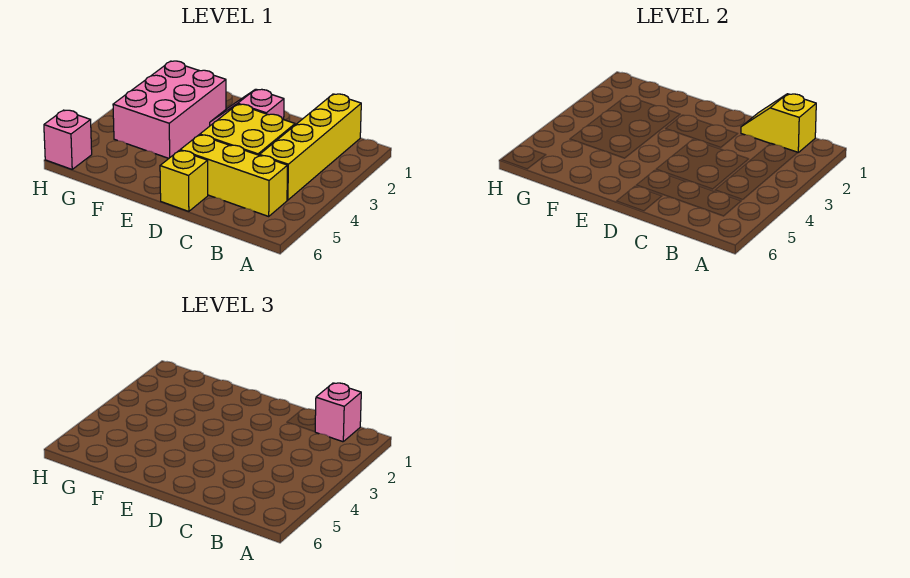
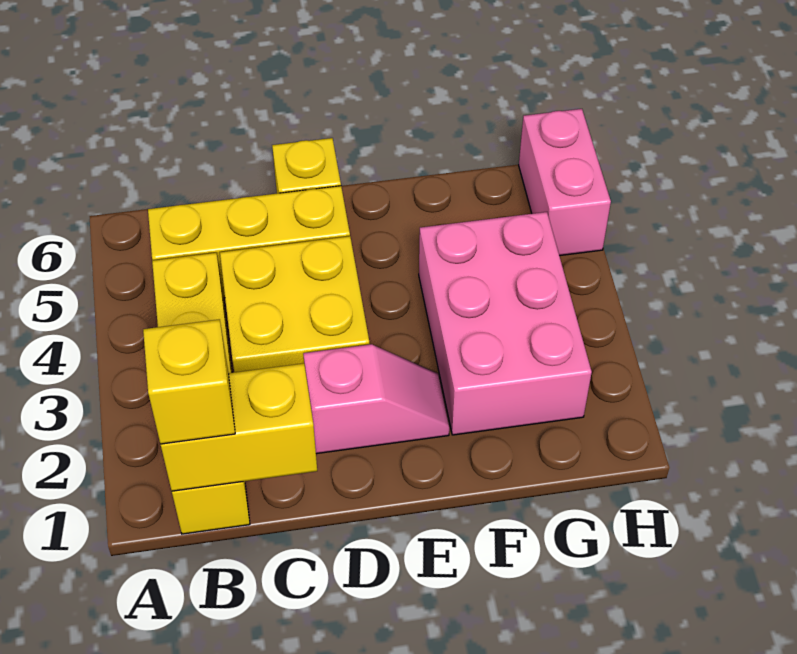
yellow slope B1:C1 level 2 top B -> yellow brick B1:C1 level 2
pink brick B1 level 3 -> yellow brick B1 level 3
pink brick H6 level 1 -> pink brick H5:H6 level 1

